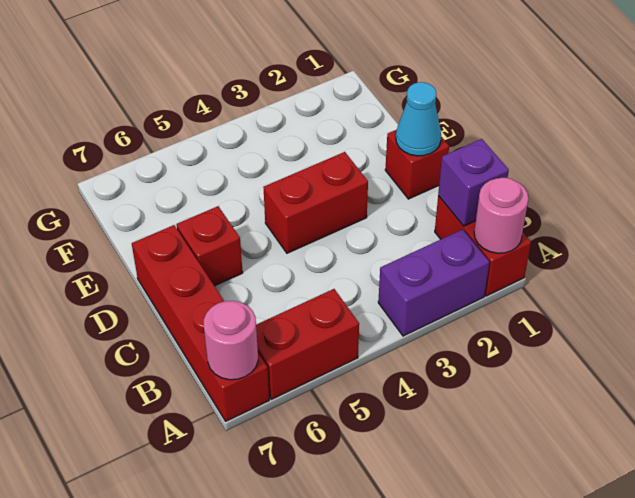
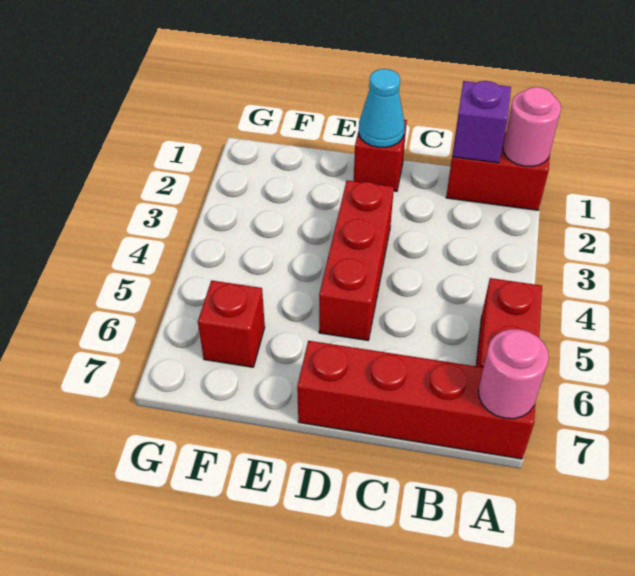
purple brick A2:A3 level 1 -> none
red brick D3:D4 level 1 -> red brick D3:D5 level 1
red brick D6 level 1 -> red brick F6 level 1

